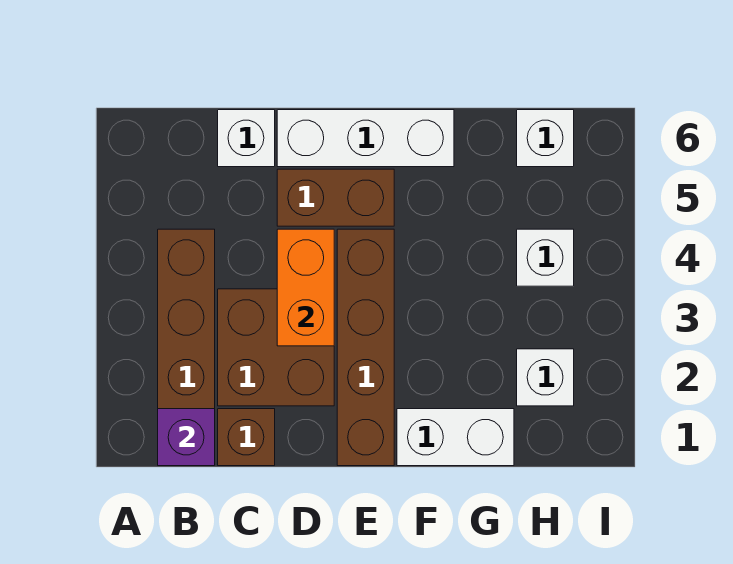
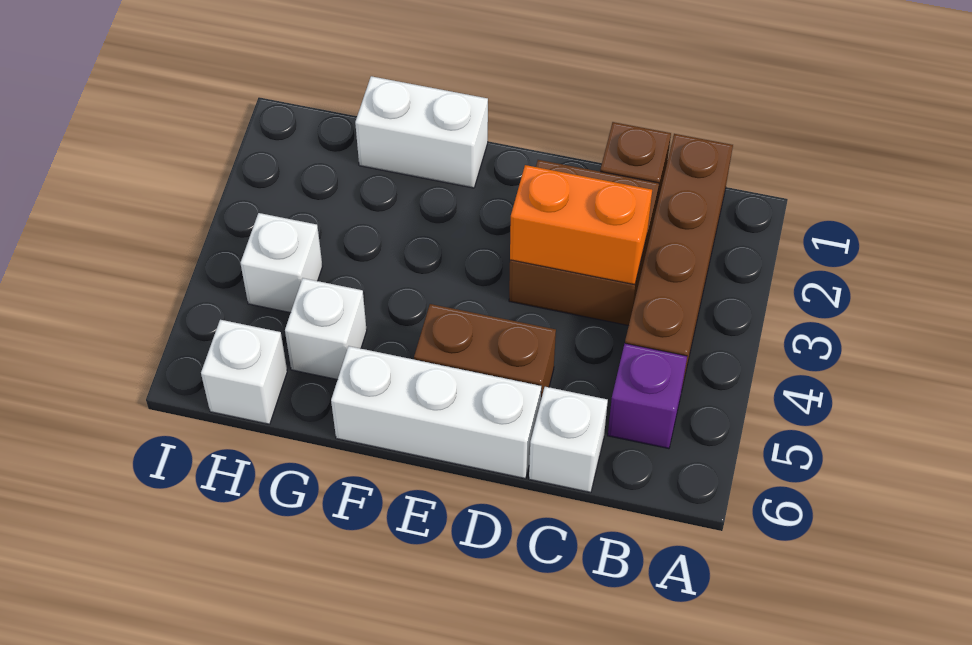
purple brick B1 level 2 -> purple brick B5 level 1
orange brick D3:D4 level 2 -> orange brick C3:D3 level 2
brown brick E1:E4 level 1 -> none
white brick H2 level 1 -> white brick G5 level 1

